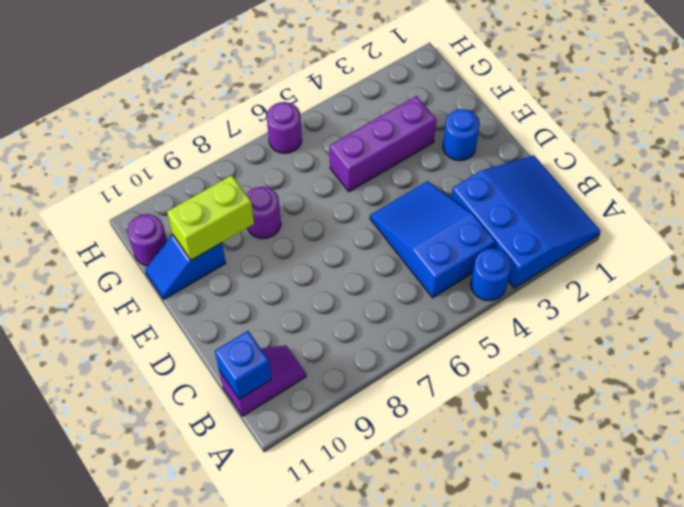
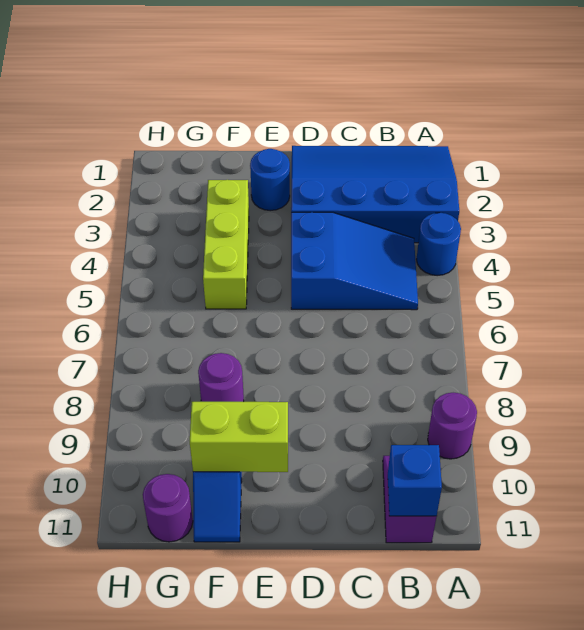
blue slope A1:C3 level 1 top 3 -> blue slope A1:D3 level 1 top 3
blue slope B4:D5 level 1 top B -> blue slope B4:D5 level 1 top D
purple brick F3:F5 level 1 -> lime brick F3:F5 level 1
lime brick F9:F10 level 2 -> lime brick E10:F10 level 2
purple round brick H6 level 1 -> purple round brick A9 level 1

